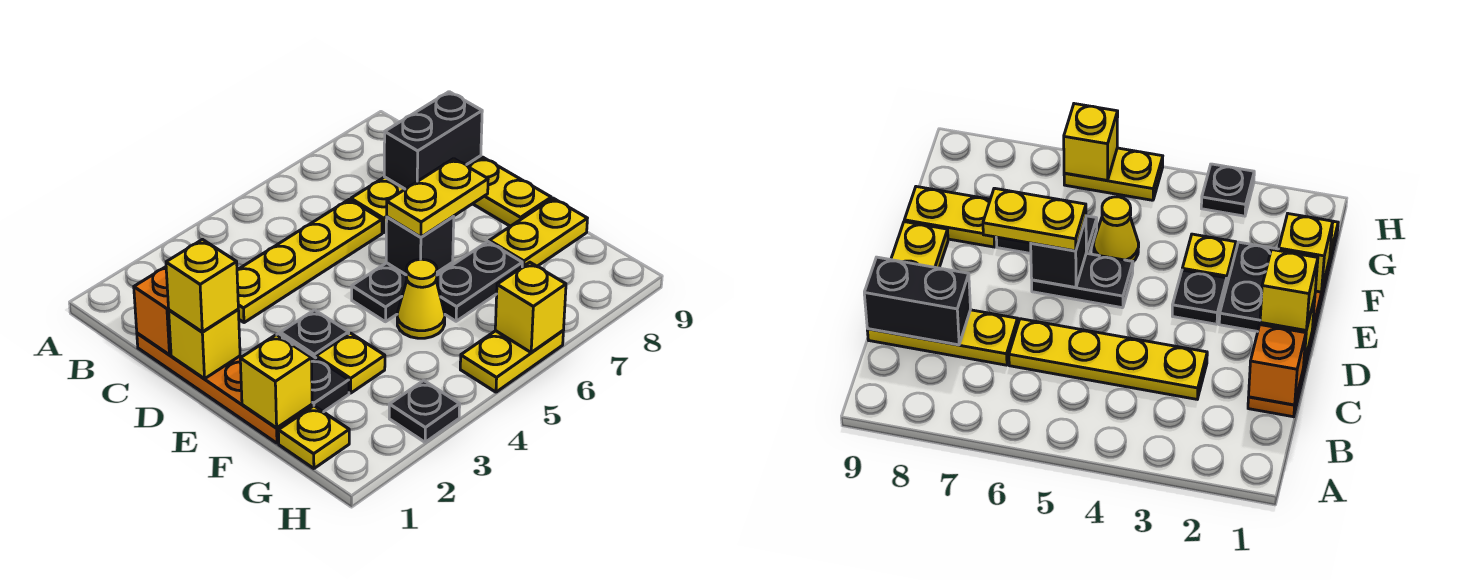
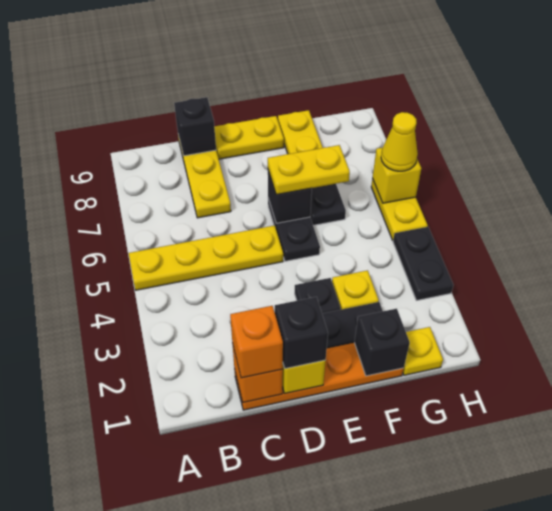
none -> orange brick C1 level 3
yellow plate C3:C6 level 1 -> yellow plate A5:D5 level 1
black brick C8:C9 level 2 -> black brick C9 level 2
yellow brick D1 level 3 -> black brick D1 level 3
yellow plate E6:E7 level 3 -> yellow plate E6:F6 level 3
yellow brick F1 level 2 -> black brick F1 level 2
yellow cone F5 level 1 -> yellow cone H6 level 3
black plate H3 level 1 -> black plate H3:H4 level 1

